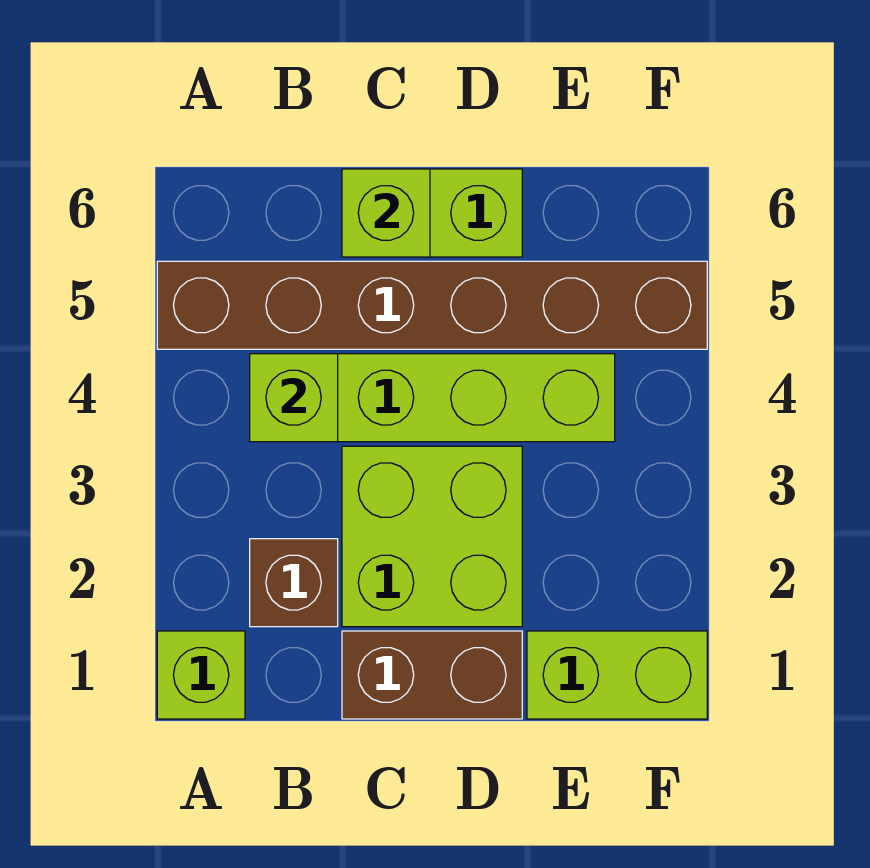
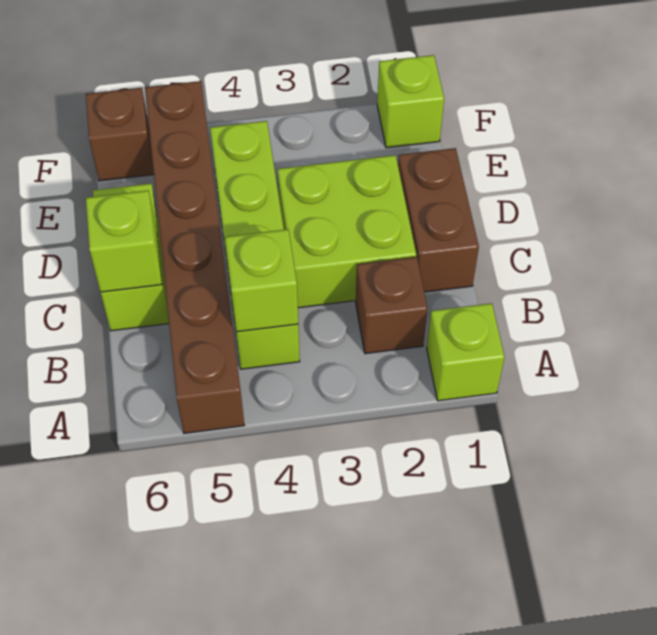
lime brick E1:F1 level 1 -> lime brick F1 level 1
none -> brown brick F6 level 1

